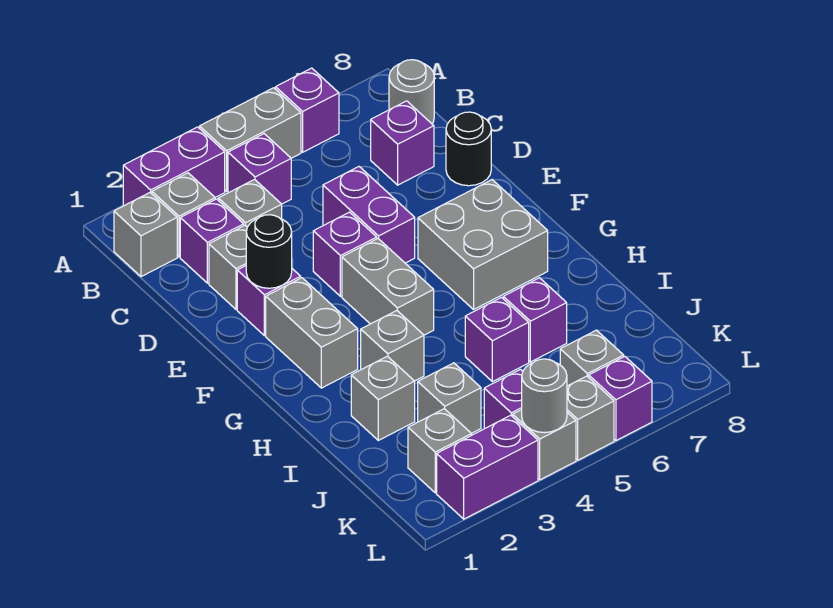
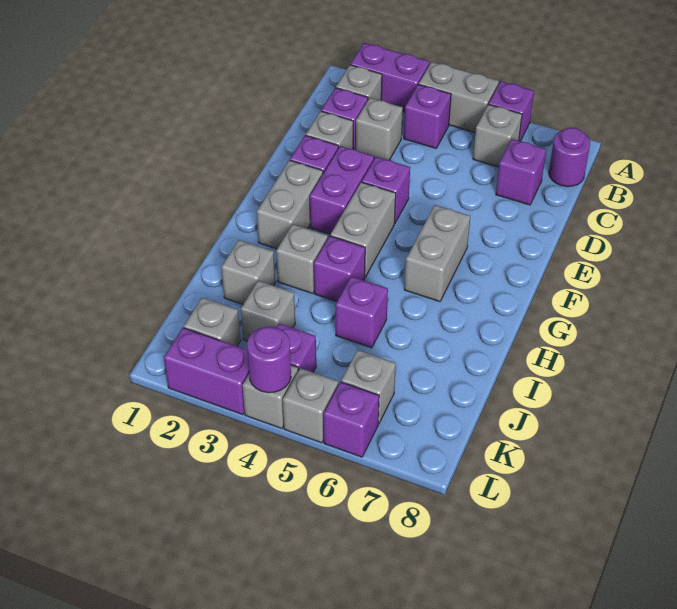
grey brick B1 level 1 -> grey brick B6 level 1
grey round brick B8 level 1 -> purple round brick B8 level 1
purple brick D5:E5 level 1 -> purple brick E3:F3 level 1
black round brick D8 level 1 -> none
black round brick E2 level 2 -> none
grey brick F6:G7 level 1 -> grey brick F6:G6 level 1
purple brick I6 level 1 -> purple brick H4 level 1
grey round brick L4 level 2 -> purple round brick L4 level 2

